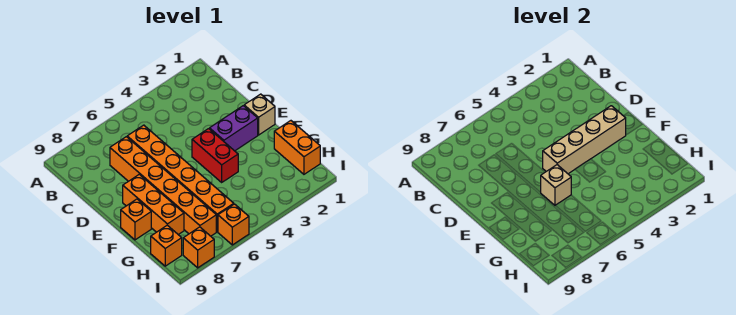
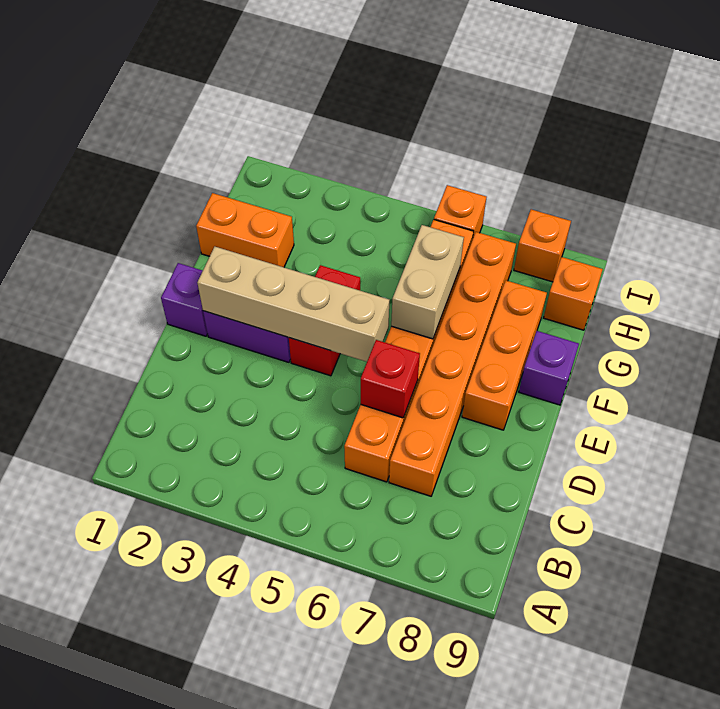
none -> red brick D6 level 2
tan brick E1 level 1 -> purple brick E1 level 1
tan brick F6 level 2 -> tan brick F6:G6 level 2
orange brick F9 level 1 -> purple brick F9 level 1
orange brick G1:H1 level 1 -> orange brick G1:G2 level 1

